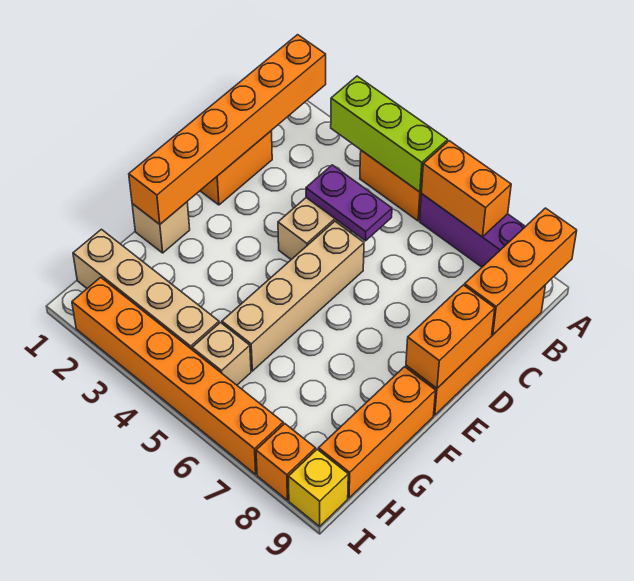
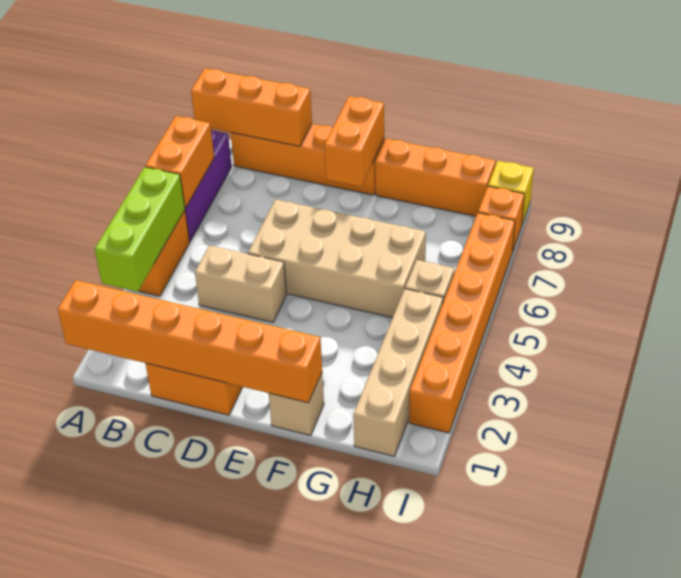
purple plate C4:C5 level 2 -> none
tan brick D5:G5 level 1 -> tan brick D5:G6 level 1
orange brick D9:E9 level 2 -> orange brick E8:E9 level 2

